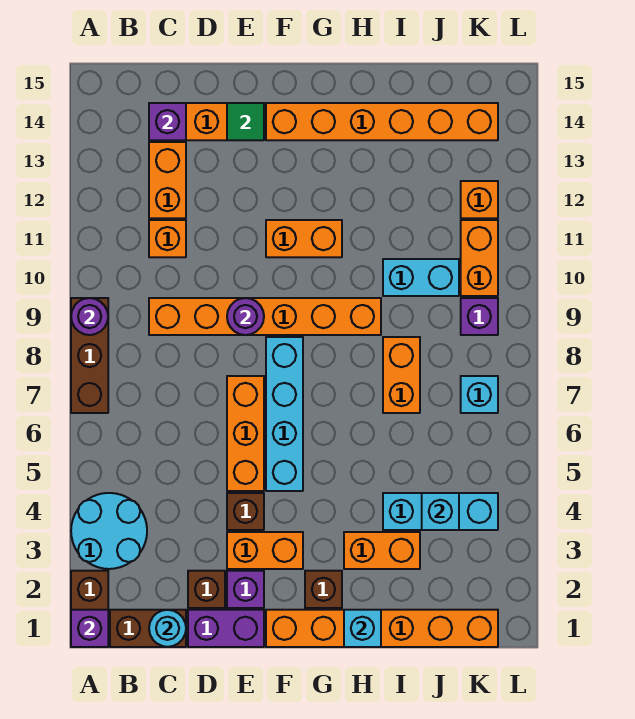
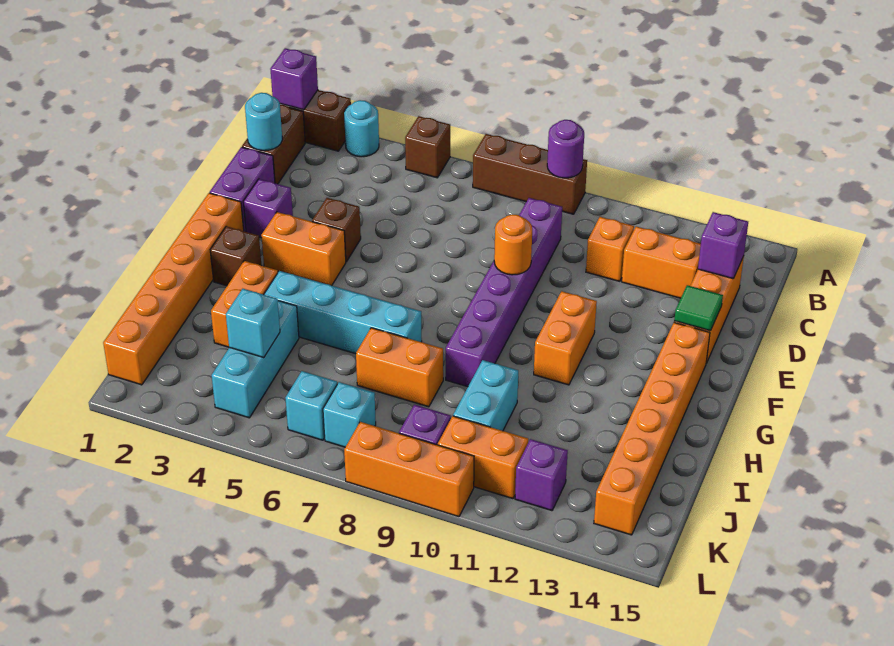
cyan round brick A3:B4 level 1 -> cyan round brick A3 level 1
orange brick C9:H9 level 1 -> purple brick C9:H9 level 1
brown brick D2 level 1 -> brown brick A5 level 1
orange brick E3:F3 level 1 -> orange brick F3:F4 level 1
orange brick E5:E7 level 1 -> orange brick L8:L10 level 1
purple round brick E9 level 2 -> orange round brick E9 level 2
cyan brick F5:F8 level 1 -> cyan brick H4:H7 level 1
cyan brick H1 level 2 -> cyan brick K6 level 1
orange brick K12 level 1 -> purple brick K12 level 1

